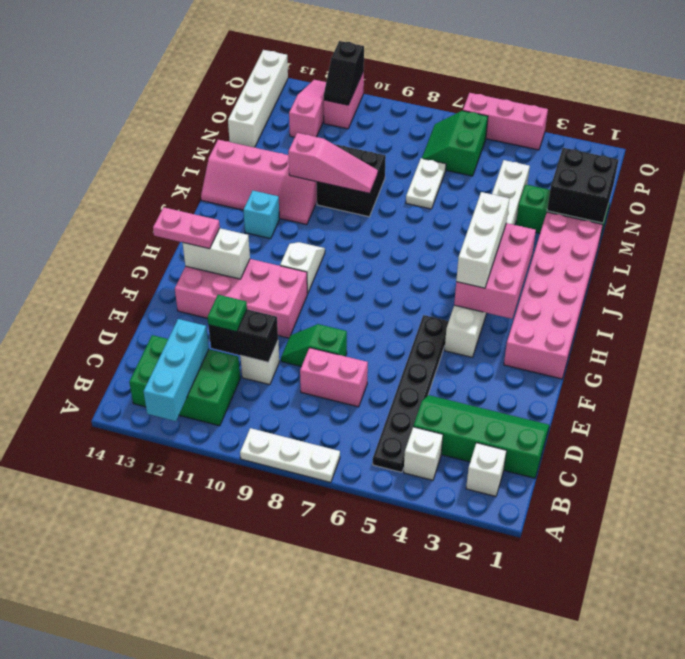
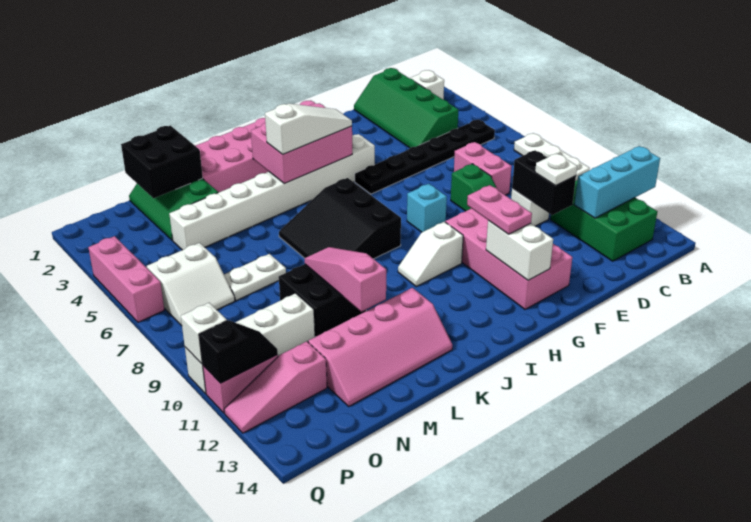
white brick B4 level 1 -> white brick Q10 level 2
green plate D11 level 3 -> white plate D11 level 3
pink plate G13:G14 level 3 -> pink plate G11:G12 level 3
white brick H4:J4 level 3 -> white slope H4:J4 level 3 top J
none -> black slope I6:K8 level 1 top I
cyan brick J12 level 1 -> cyan brick G8 level 1
pink slope K11:L14 level 1 top L -> pink slope K12:N13 level 1 top 12
white brick N14:Q14 level 1 -> white brick N10:Q10 level 1
green slope O6:P7 level 1 top 6 -> white slope O6:P7 level 1 top 6

